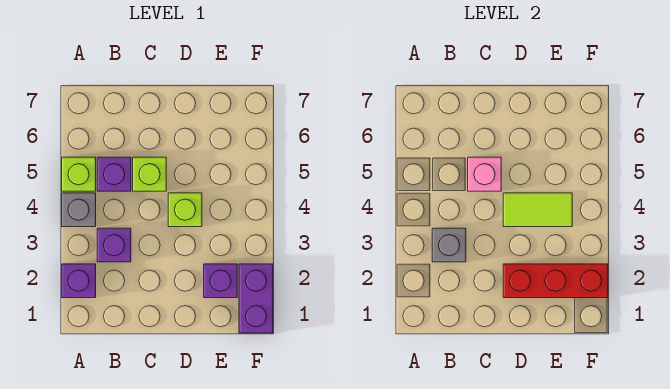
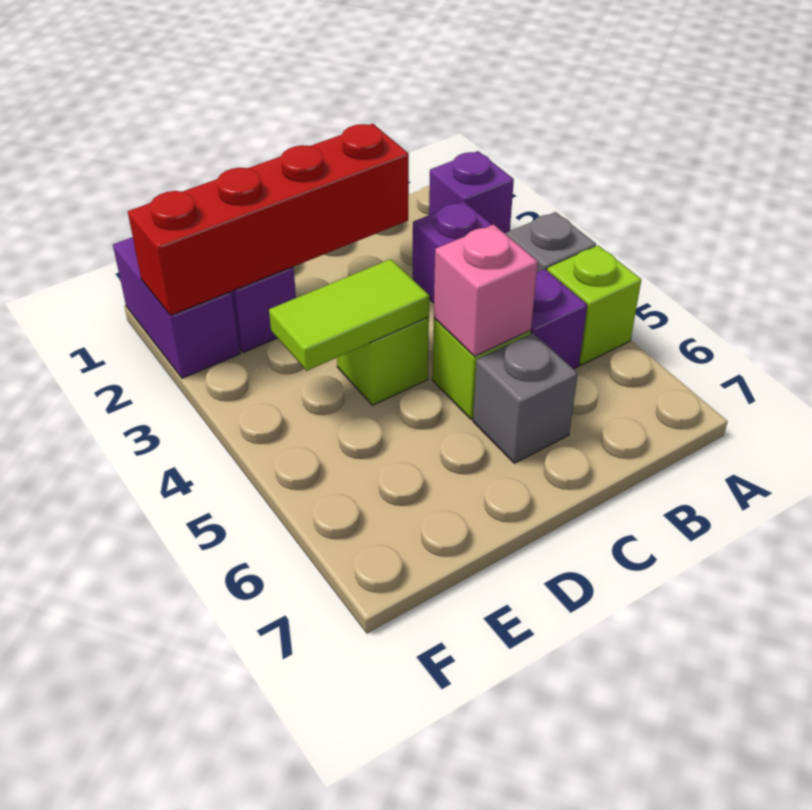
grey brick B3 level 2 -> grey brick C6 level 1
red brick D2:F2 level 2 -> red brick C2:F2 level 2

